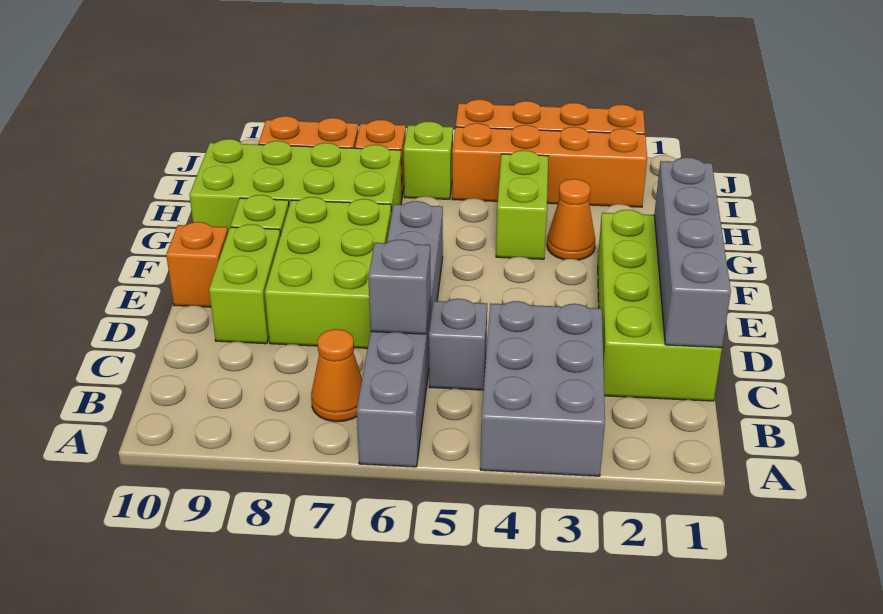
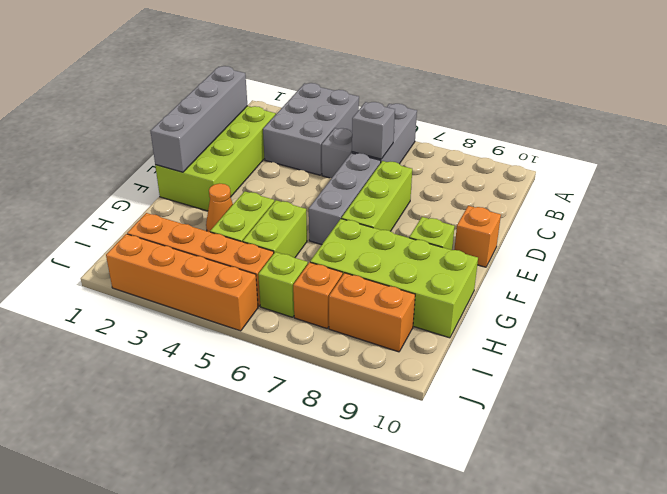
orange cone B7 level 1 -> none
lime brick D7:F8 level 1 -> lime brick D7:F7 level 1
lime brick D9:E9 level 1 -> lime brick G5:H5 level 1

